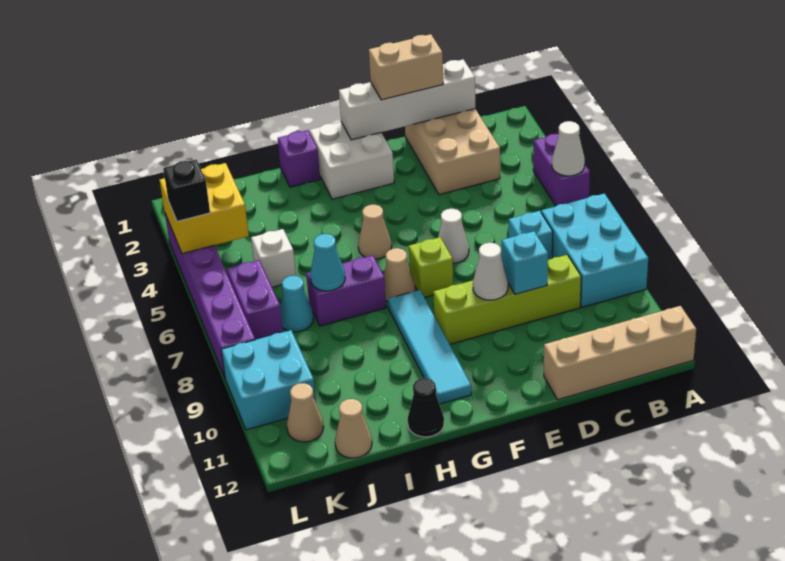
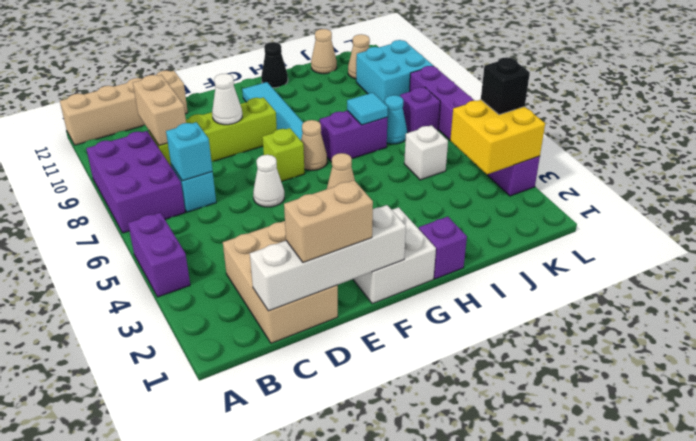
white cone A5 level 2 -> none
cyan brick A7:B9 level 1 -> purple brick A7:B9 level 1
none -> tan brick C9:C10 level 2
cyan brick D9 level 2 -> cyan brick C7 level 2
cyan cone I7 level 2 -> cyan tile I7 level 2
purple brick K6:K7 level 1 -> purple brick K7 level 1

